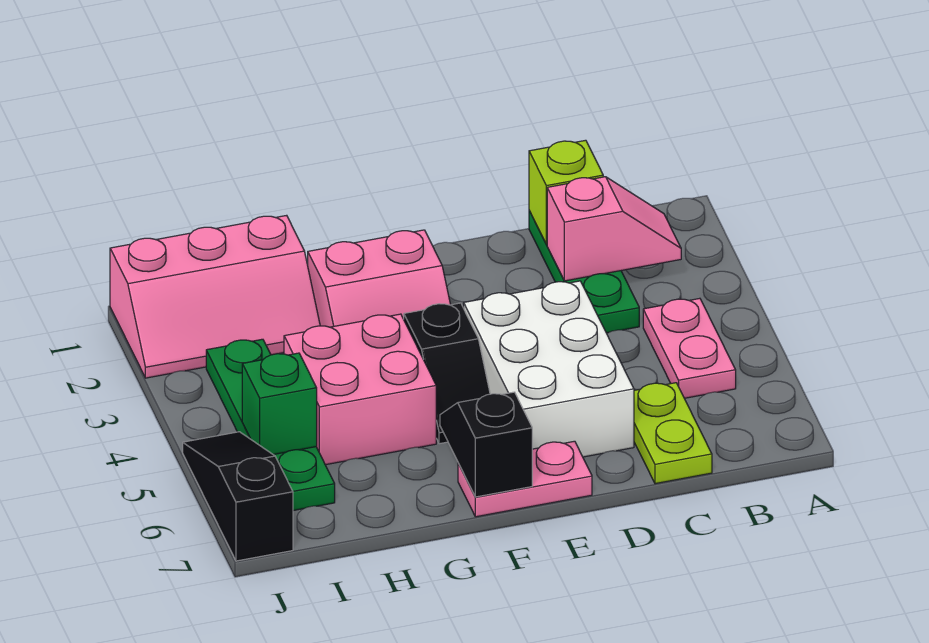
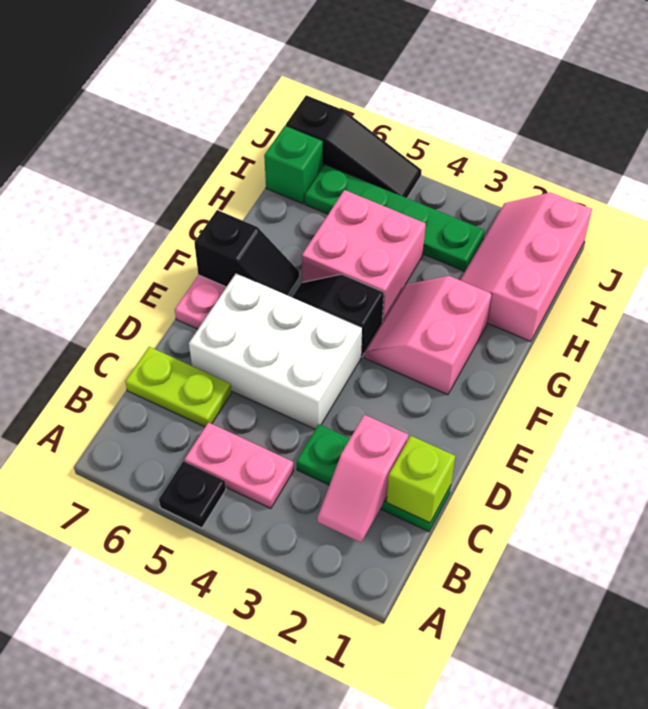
none -> black plate A5 level 1
green brick I5 level 2 -> green brick I7 level 1

